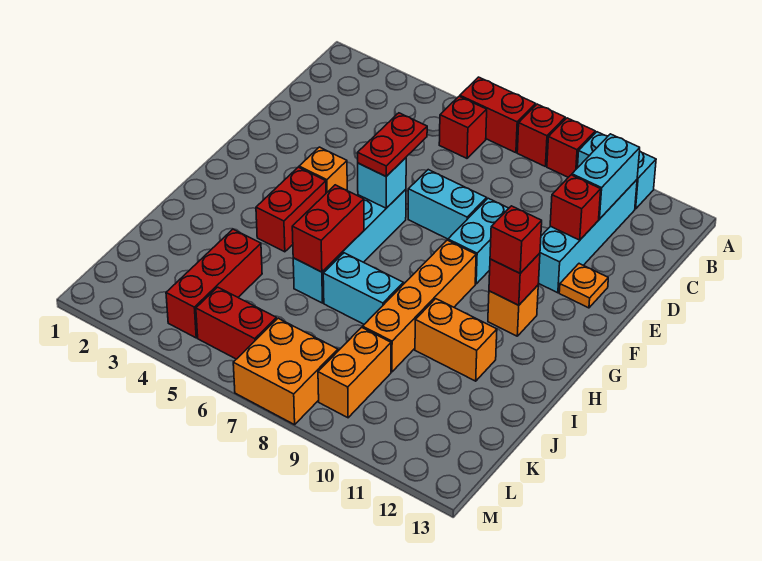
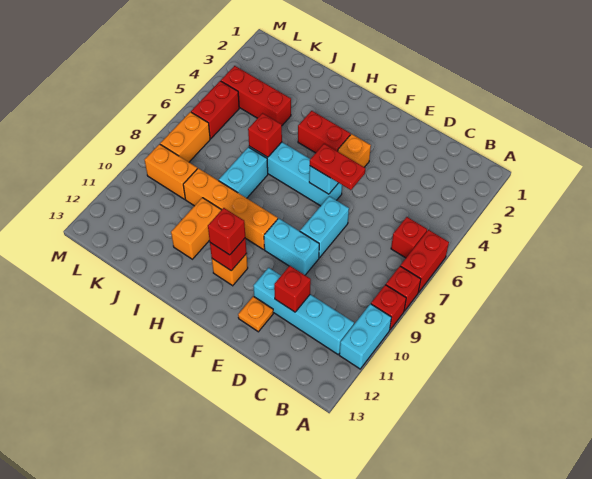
cyan brick B11:C11 level 2 -> none
red brick H6:I6 level 2 -> red brick I6 level 2
orange brick L7:M8 level 1 -> orange brick L7:L8 level 1

